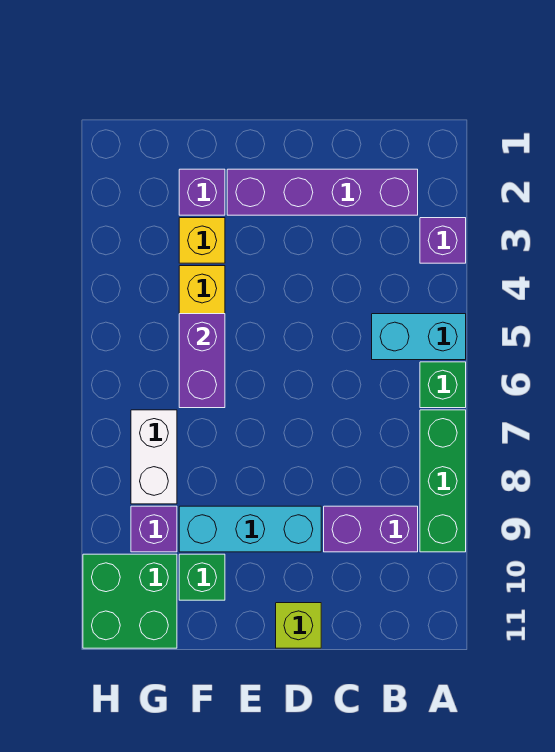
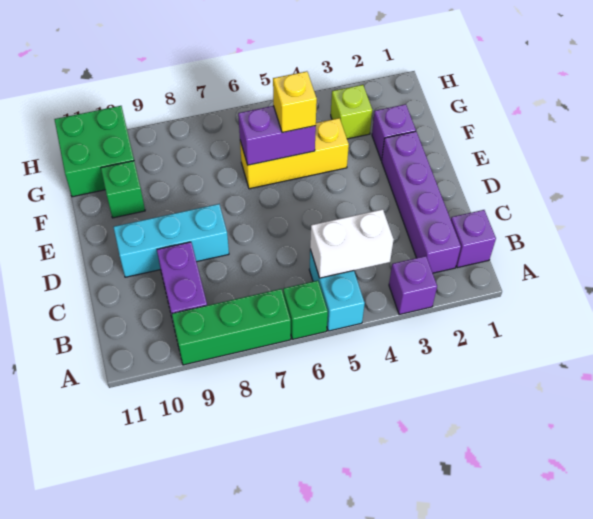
cyan brick D9:F9 level 1 -> cyan brick D8:D10 level 1
lime brick D11 level 1 -> lime brick G3 level 1
yellow brick F3 level 1 -> yellow brick F5 level 3
white brick G7:G8 level 1 -> white brick B4:B5 level 2
purple brick G9 level 1 -> purple brick B1 level 1

